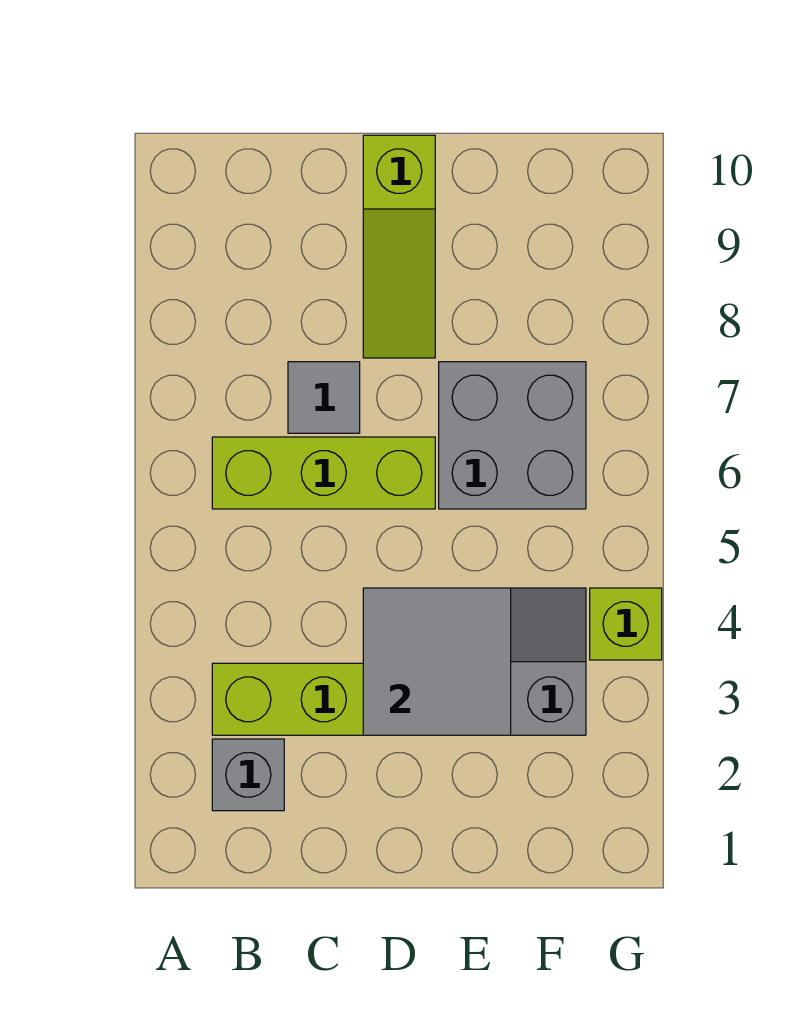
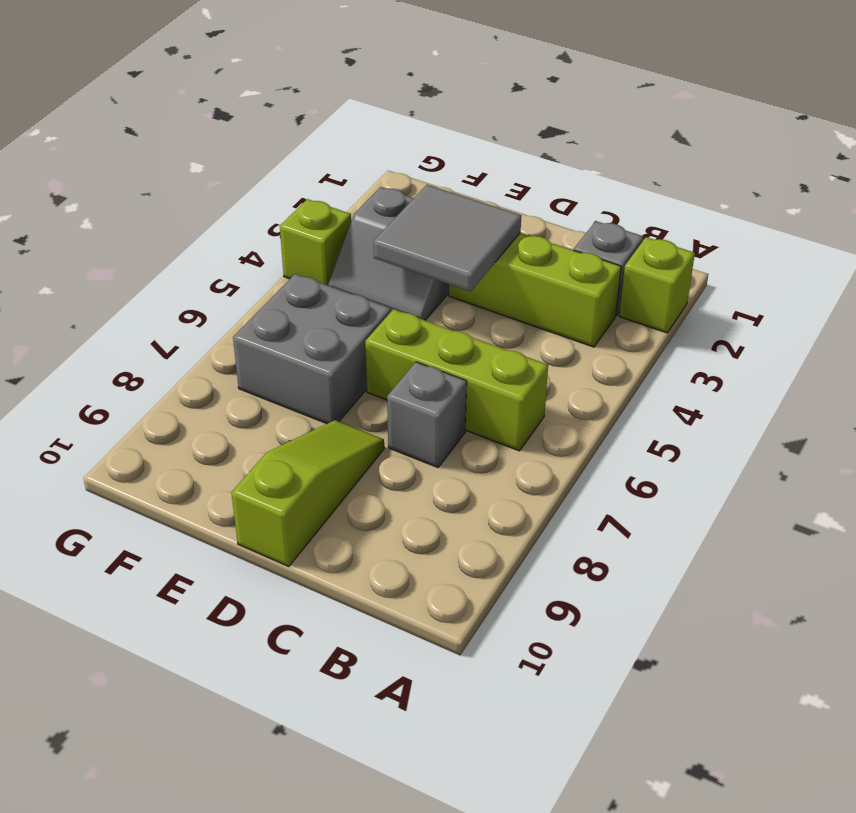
none -> lime brick A2 level 1
grey tile C7 level 1 -> grey brick C7 level 1

